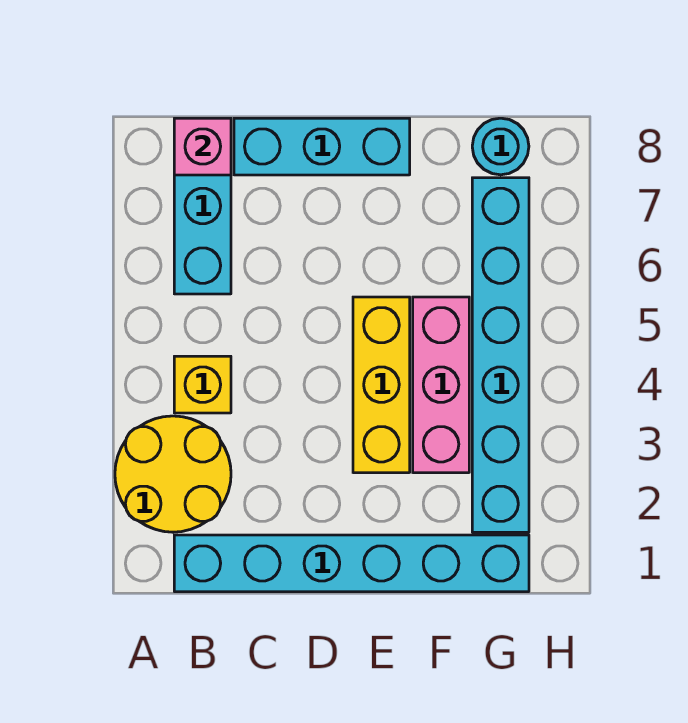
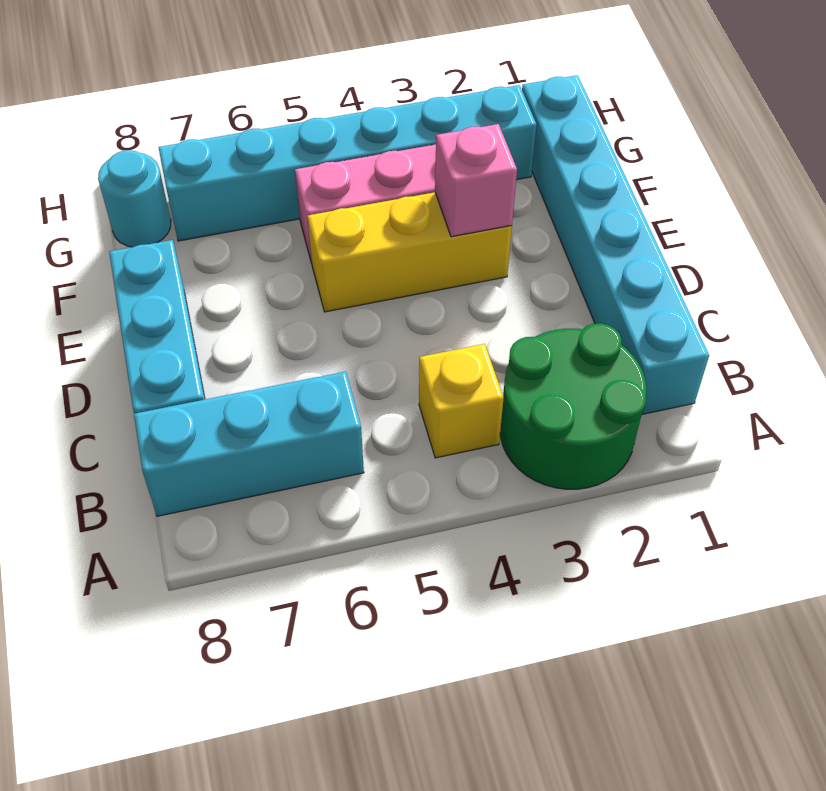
yellow round brick A2:B3 level 1 -> green round brick A2:B3 level 1
pink brick B8 level 2 -> pink brick E3 level 2

